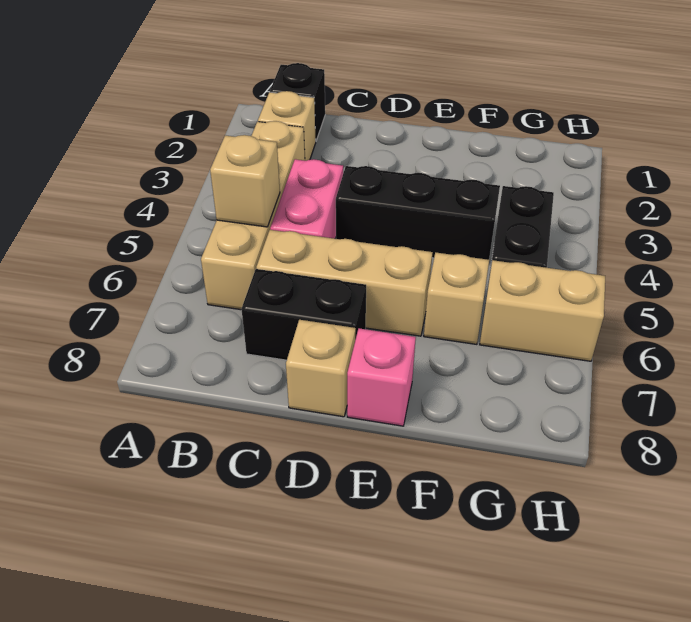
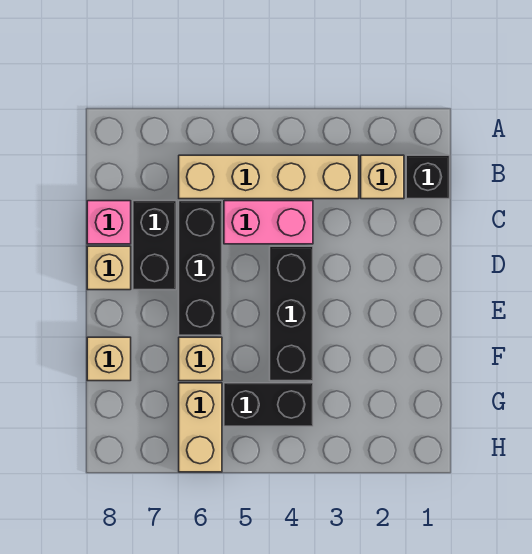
tan brick B5 level 2 -> tan brick F8 level 1
tan brick C6:E6 level 1 -> black brick C6:E6 level 1
pink brick E8 level 1 -> pink brick C8 level 1

